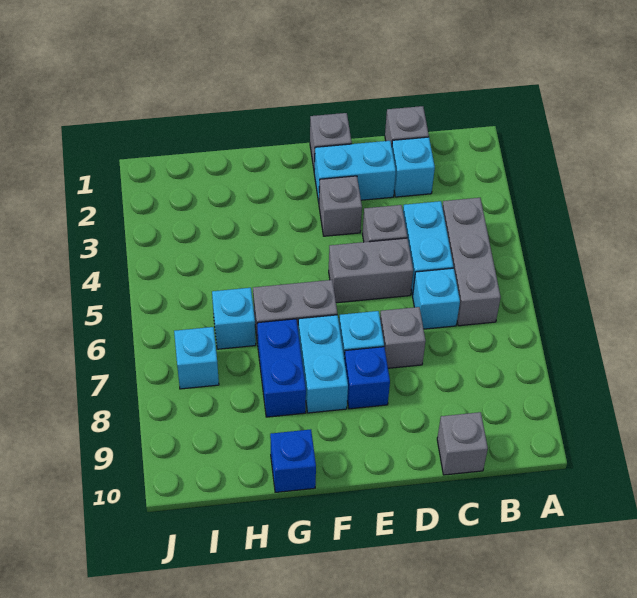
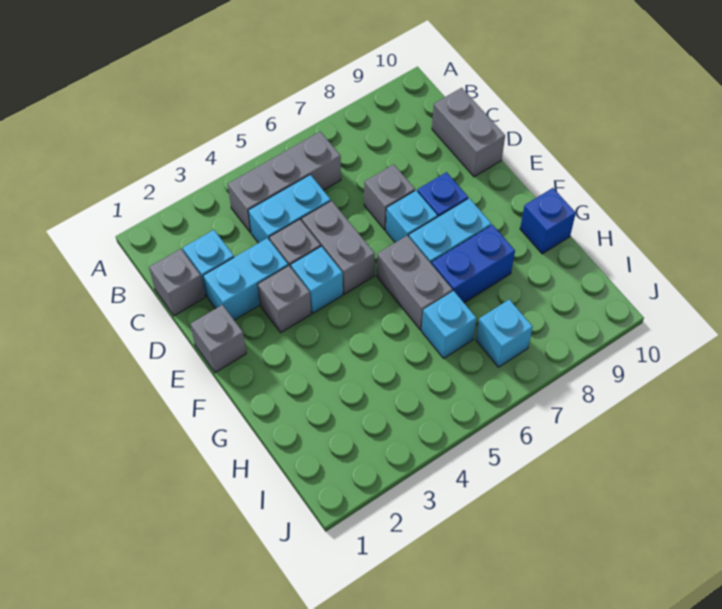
cyan brick C6 level 1 -> cyan brick E4 level 1
grey brick C10 level 1 -> grey brick C10:D10 level 1
cyan brick D2:E2 level 1 -> cyan brick D2:D3 level 1

